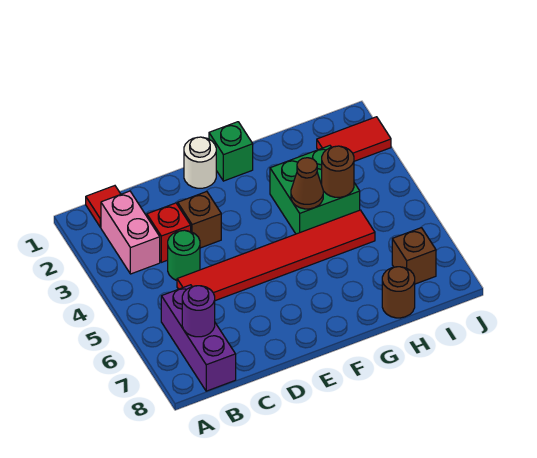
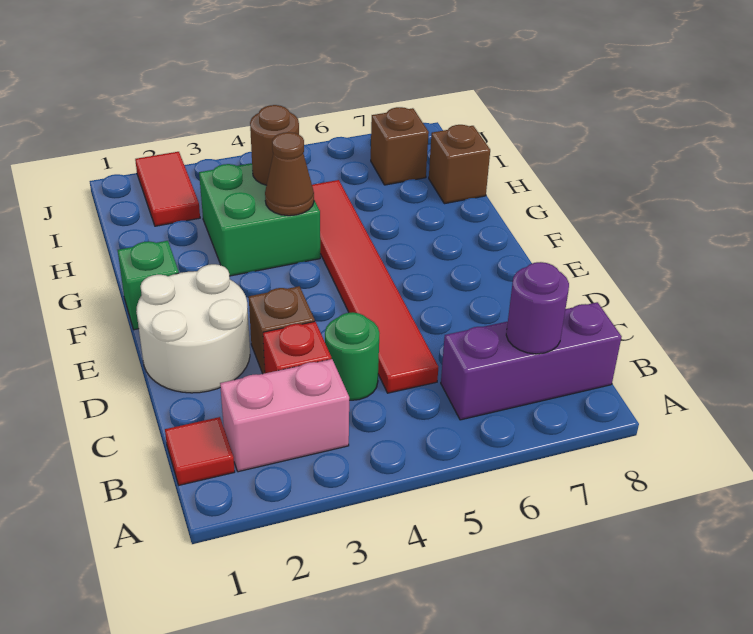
white round brick E1 level 1 -> white round brick D1:E2 level 1
brown round brick H8 level 1 -> brown brick H8 level 1

